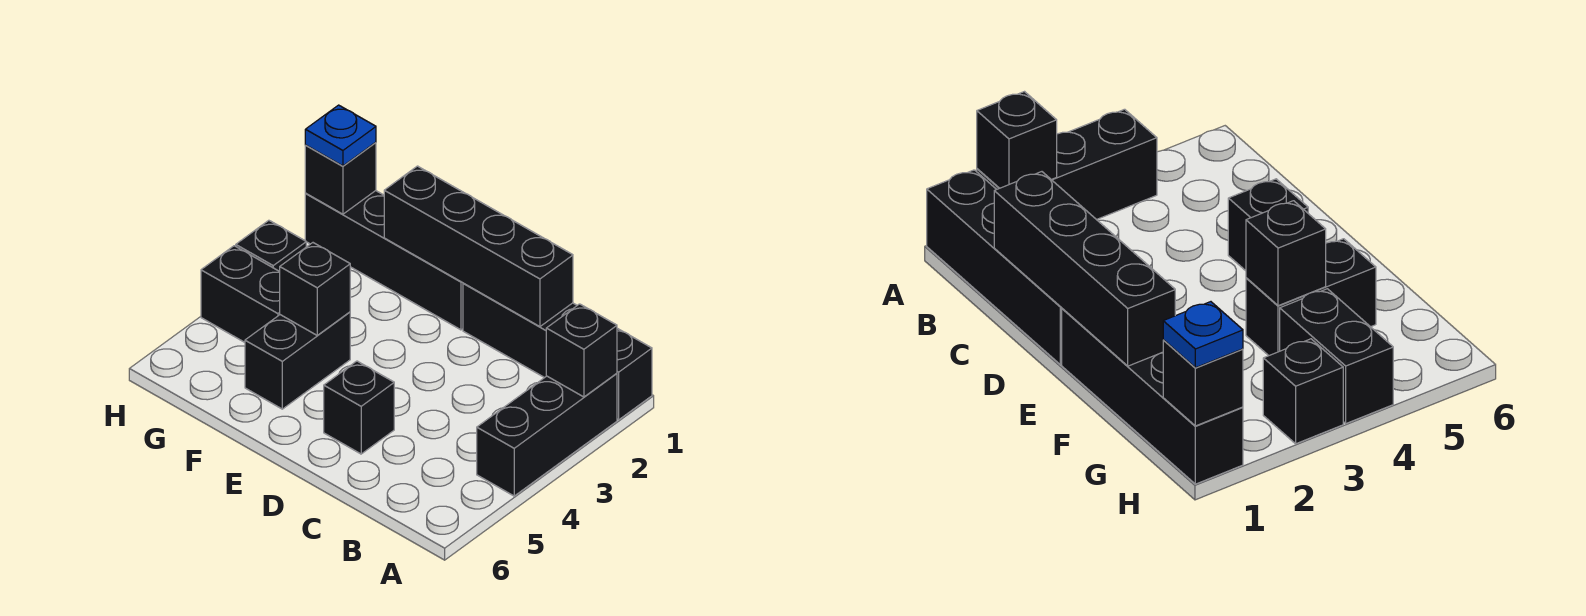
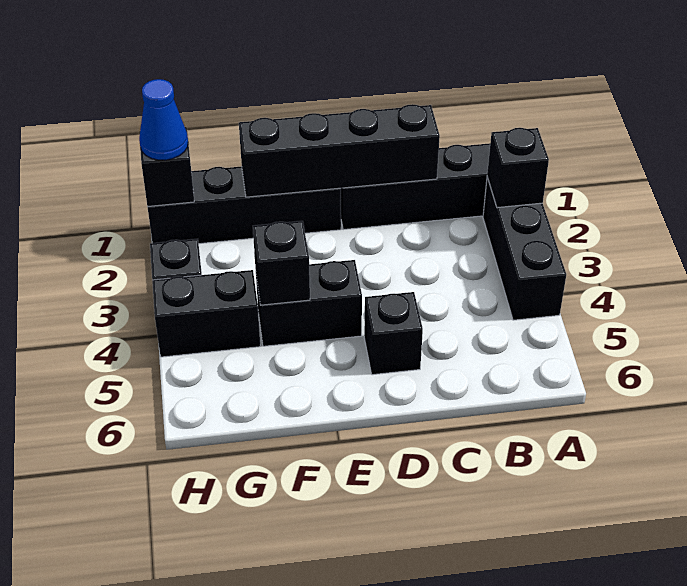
black brick F4:F5 level 1 -> black brick E4:F4 level 1
blue plate H1 level 3 -> blue cone H1 level 3

